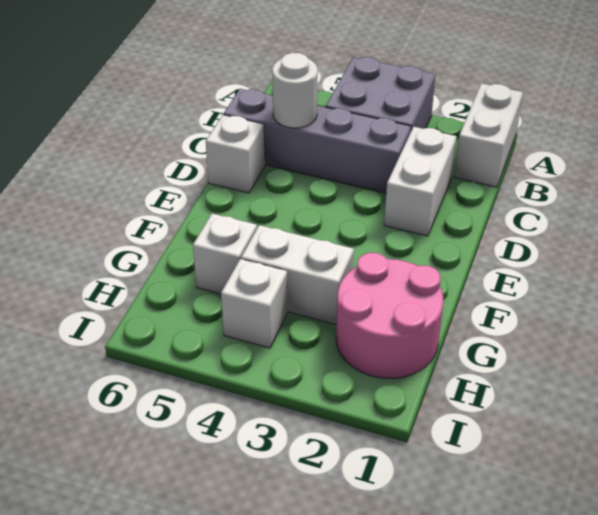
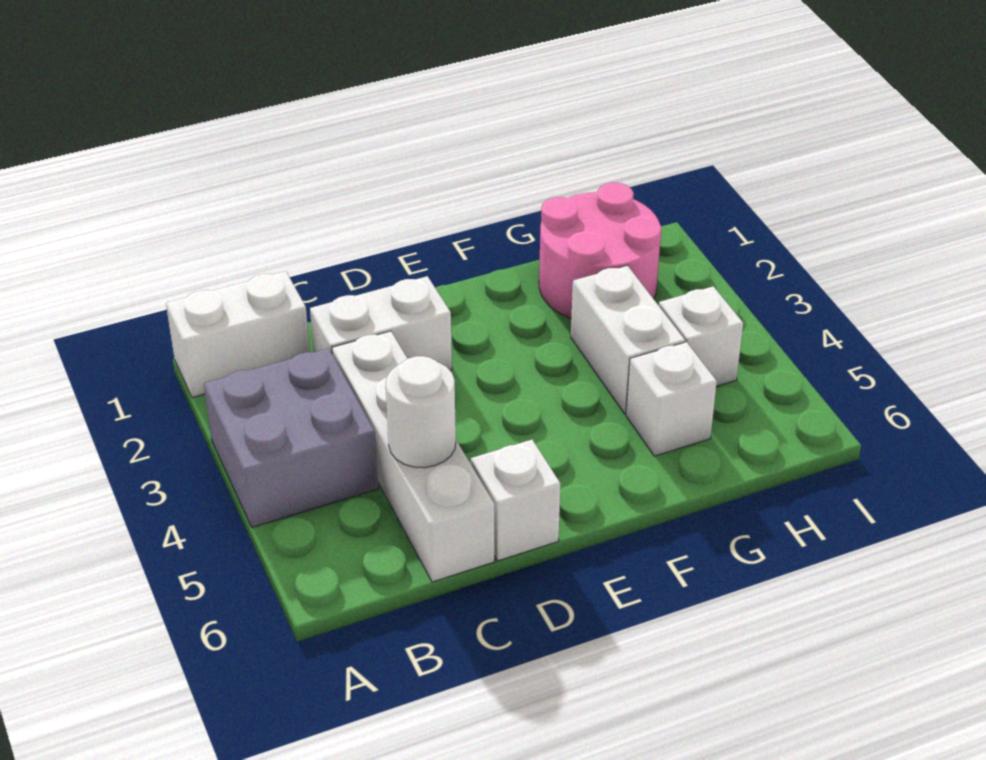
grey brick C3:C6 level 1 -> white brick C3:C6 level 1

